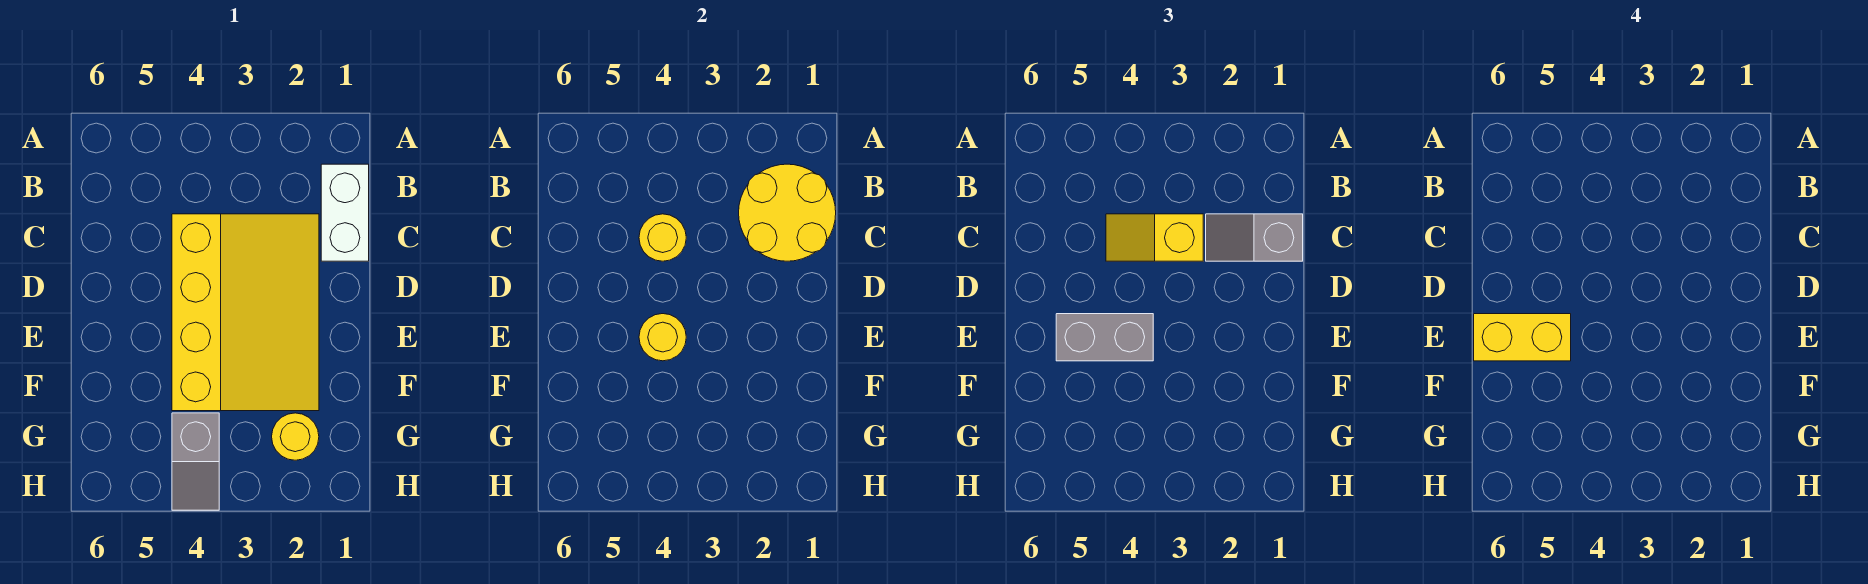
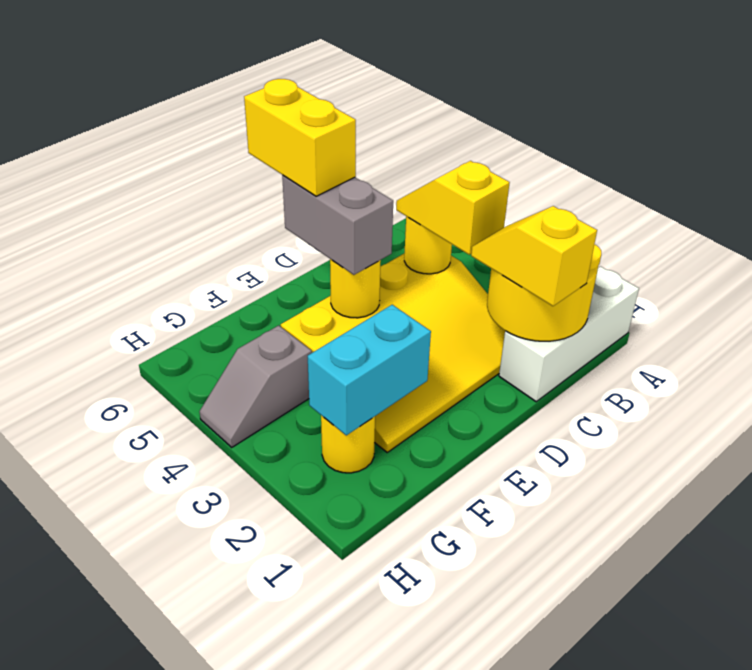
white brick B1:C1 level 1 -> white brick A1:C1 level 1
grey slope C1:C2 level 3 top 1 -> yellow slope C1:C2 level 3 top 1
none -> cyan brick F2:G2 level 2

